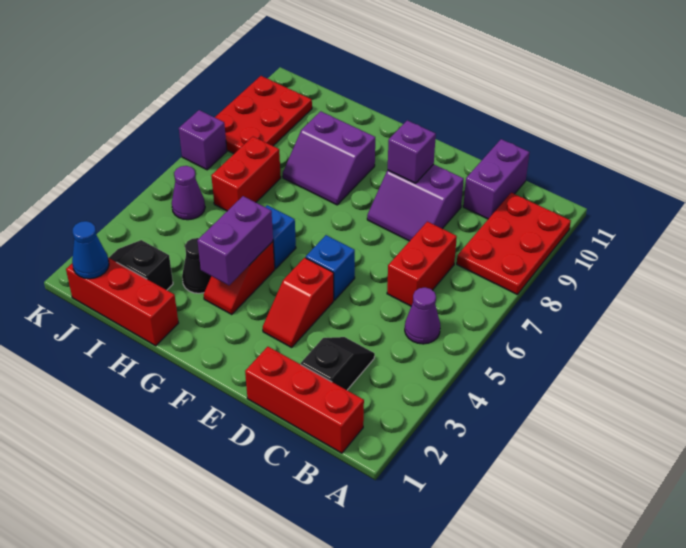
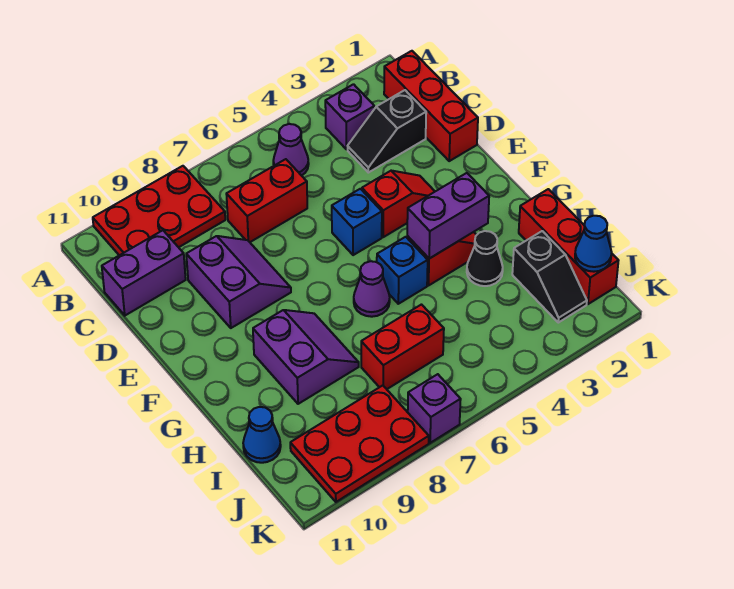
purple brick E9 level 2 -> purple brick B3 level 1
none -> blue cone I11 level 1
purple cone J5 level 1 -> purple cone G6 level 1

